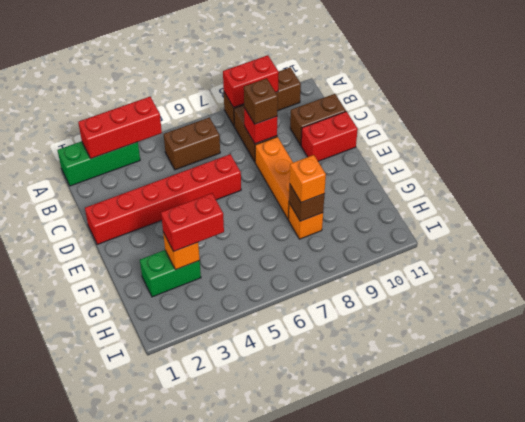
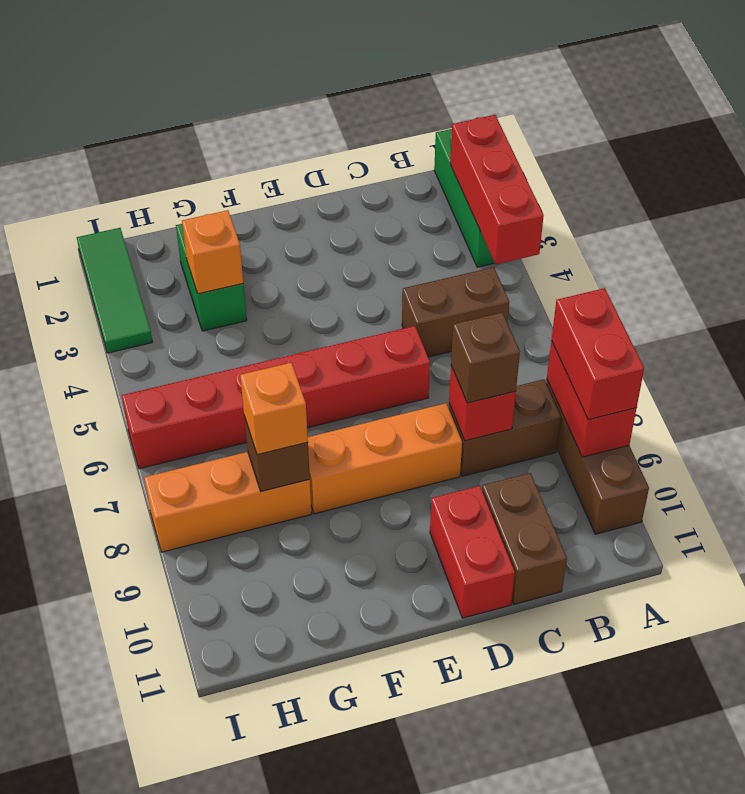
brown brick B5:B6 level 1 -> brown brick B5:C5 level 1
red brick D1:D6 level 1 -> red brick D6:I6 level 1
red brick G3:G4 level 3 -> red brick A8:A9 level 3
orange brick G8 level 1 -> orange brick G8:I8 level 1
none -> green tile I1:I3 level 1

